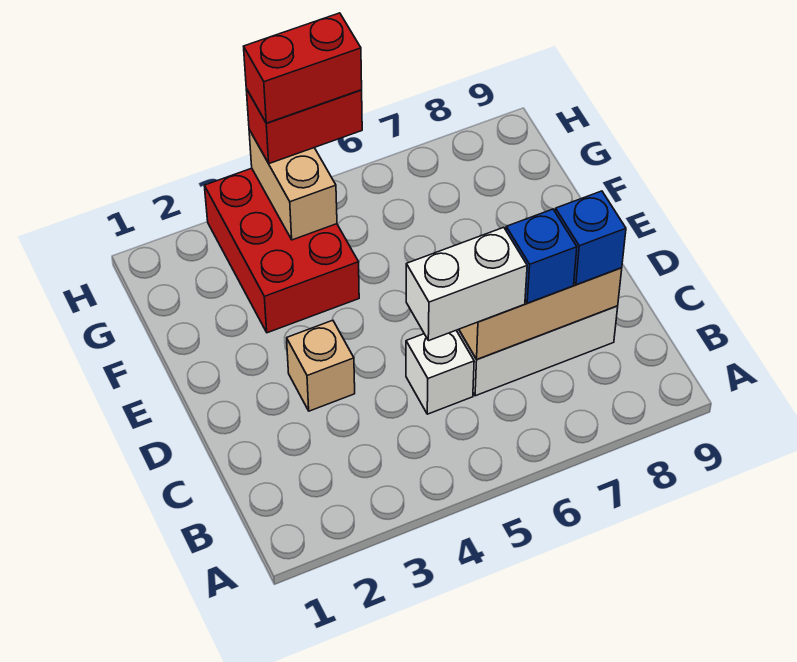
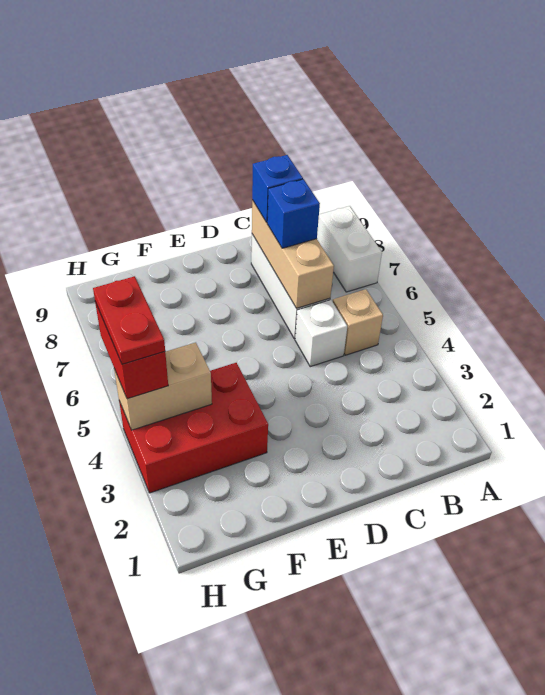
white brick C5:C6 level 3 -> white brick A7:A8 level 1
tan brick D3 level 1 -> tan brick B5 level 1
red brick H4:H5 level 4 -> red plate H4:H5 level 4

